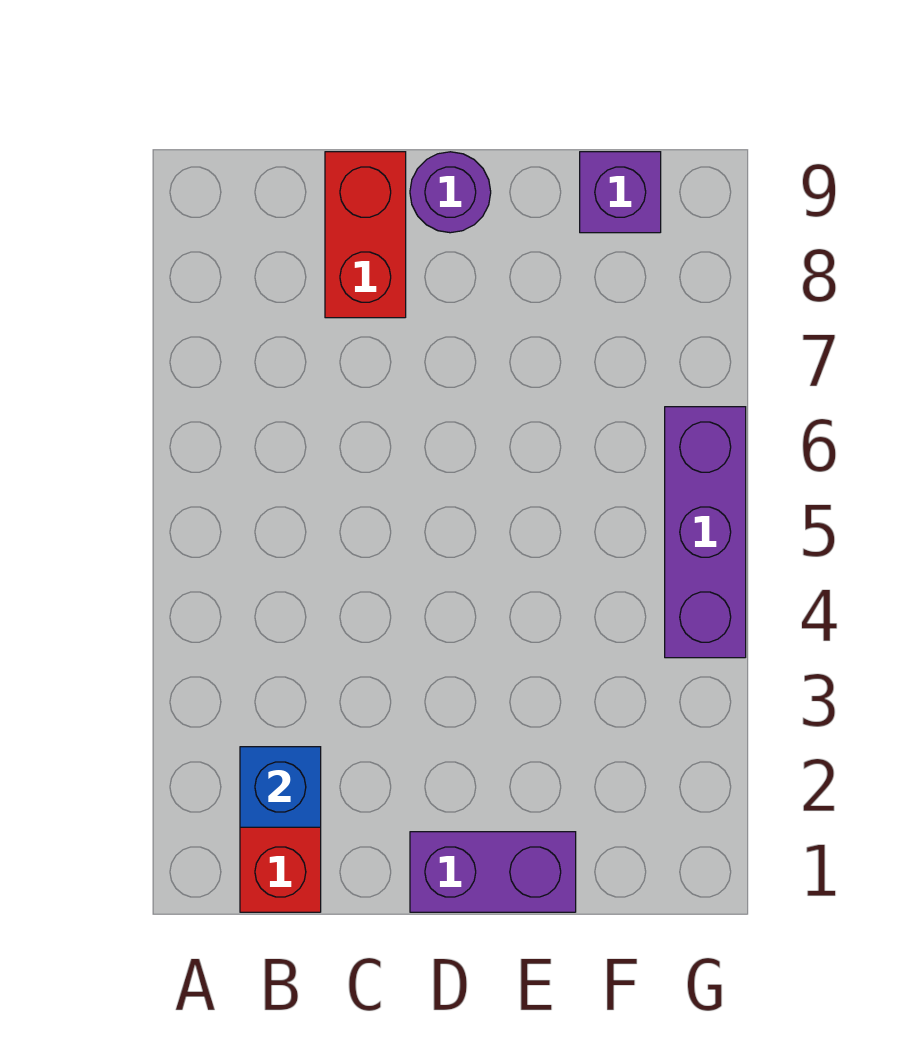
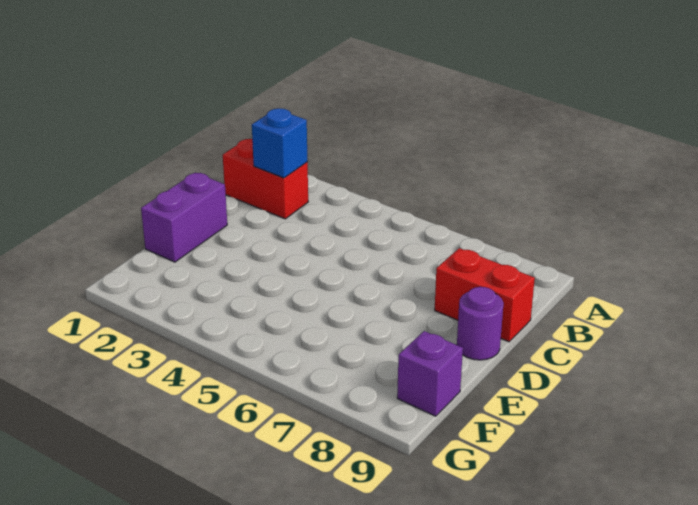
purple brick G4:G6 level 1 -> none

